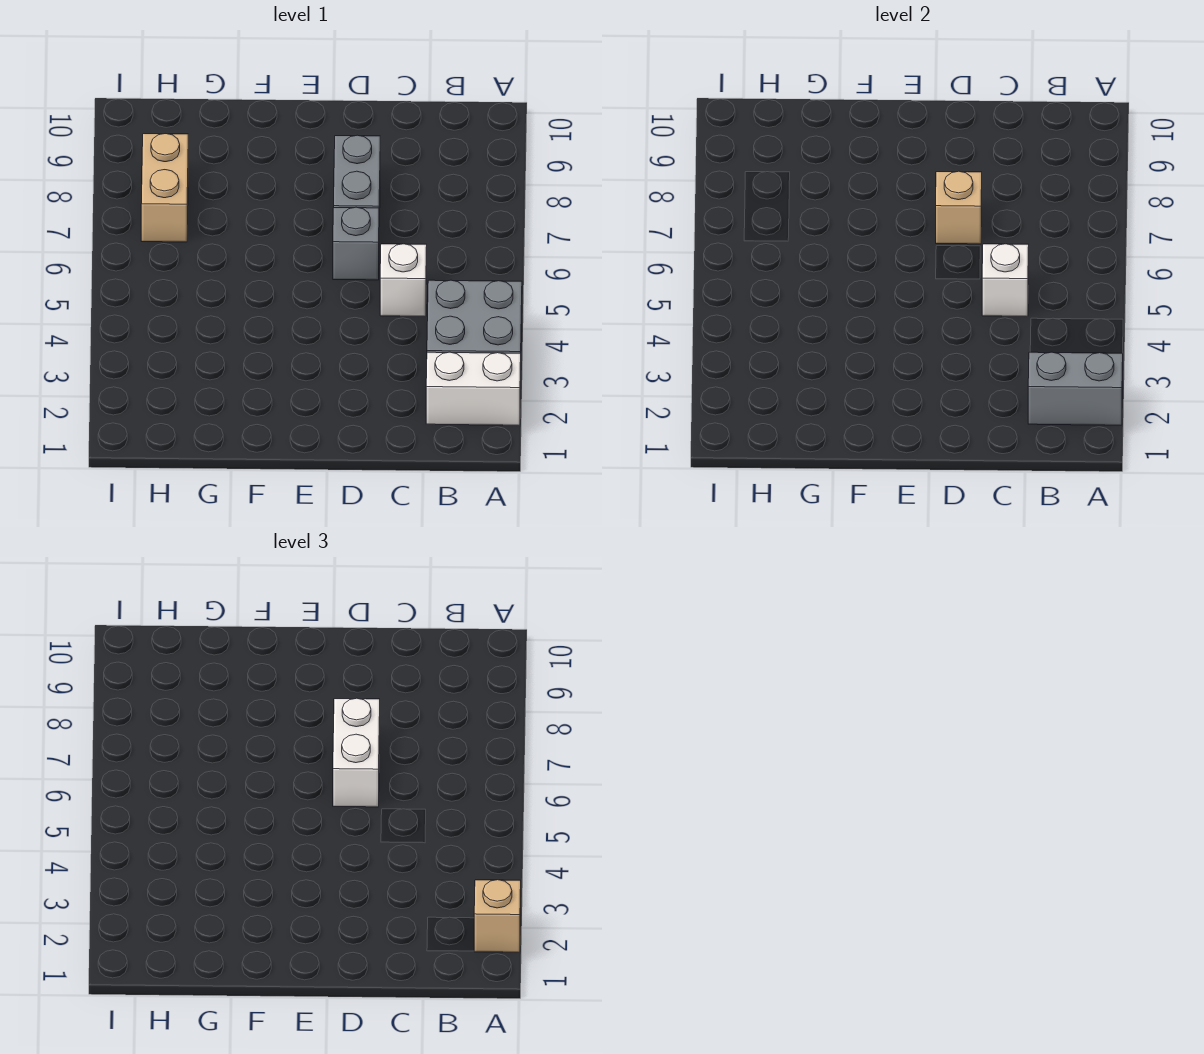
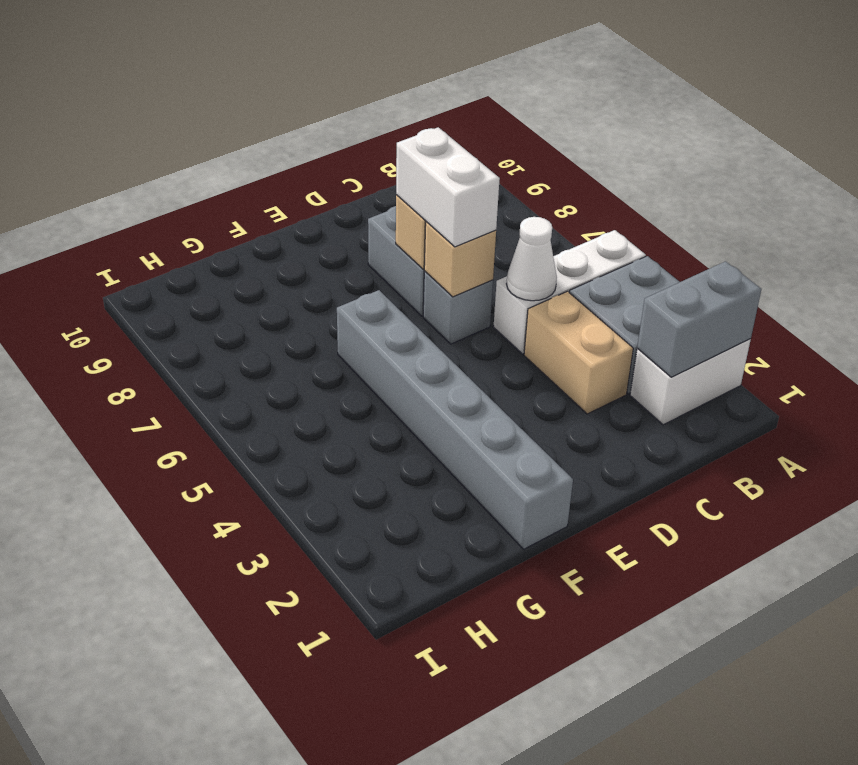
tan brick A2 level 3 -> tan brick D6 level 2
white brick C5 level 1 -> white brick A5:C5 level 1
white brick C5 level 2 -> white cone C5 level 2
none -> grey brick F1:F6 level 1
tan brick H7:H8 level 1 -> tan brick C3:C4 level 1

